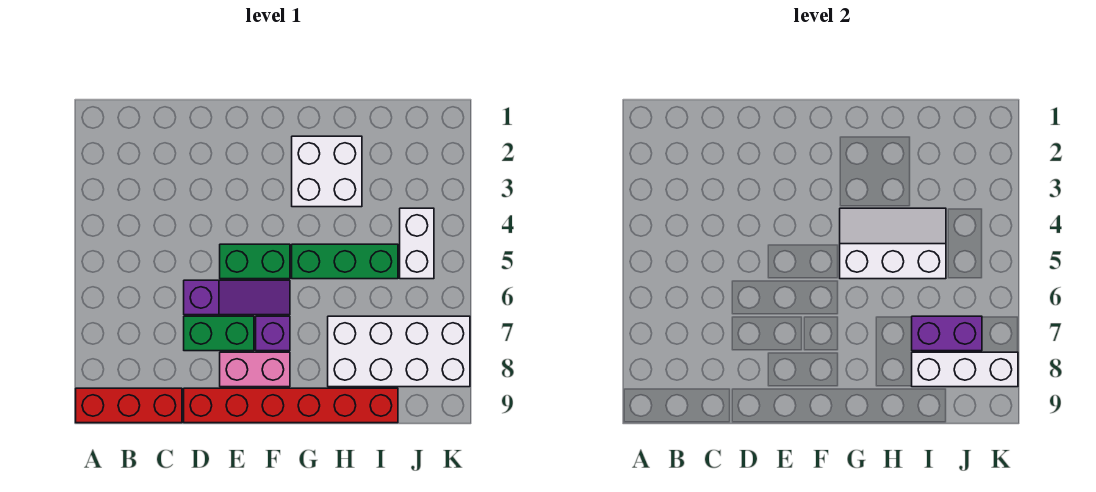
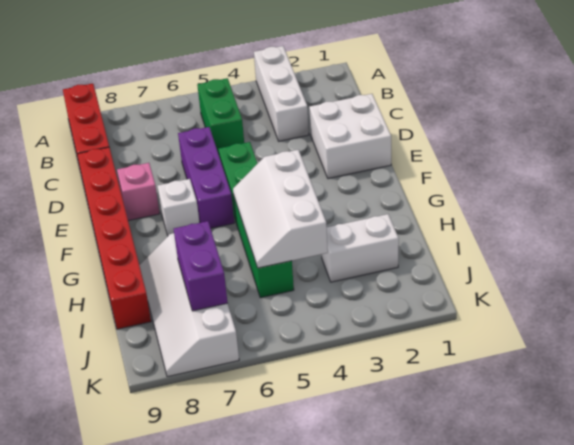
purple slope D6:F6 level 1 top D -> purple brick D6:F6 level 1
green brick D7:E7 level 1 -> green brick B5:C5 level 1
pink brick E8:F8 level 1 -> pink brick E8 level 1
purple brick F7 level 1 -> white brick F7 level 1
white brick G2:H3 level 1 -> white brick D1:E2 level 1
white slope G4:I5 level 2 top 5 -> white slope G4:I5 level 2 top 4
white brick H7:K8 level 1 -> white slope H7:K8 level 1 top 7
white brick I8:K8 level 2 -> white brick A3:C3 level 1
white brick J4:J5 level 1 -> white brick I2:I3 level 1

